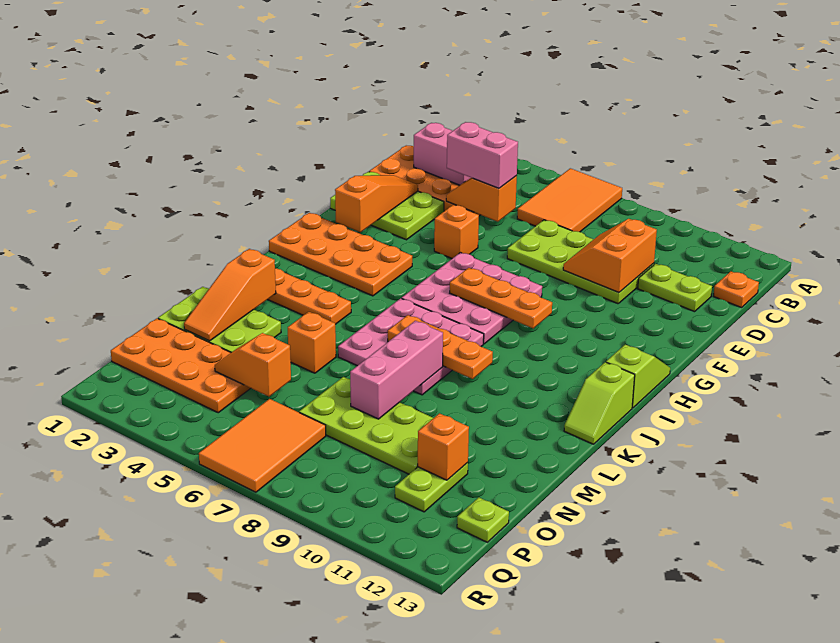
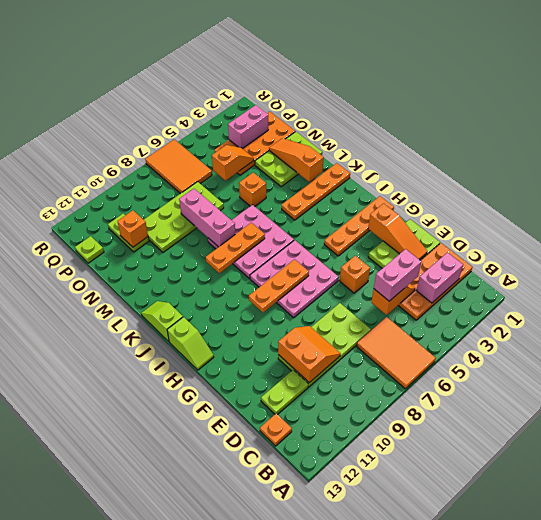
orange plate H1:I4 level 1 -> orange plate H1:H4 level 1
none -> pink brick P2:P3 level 2

